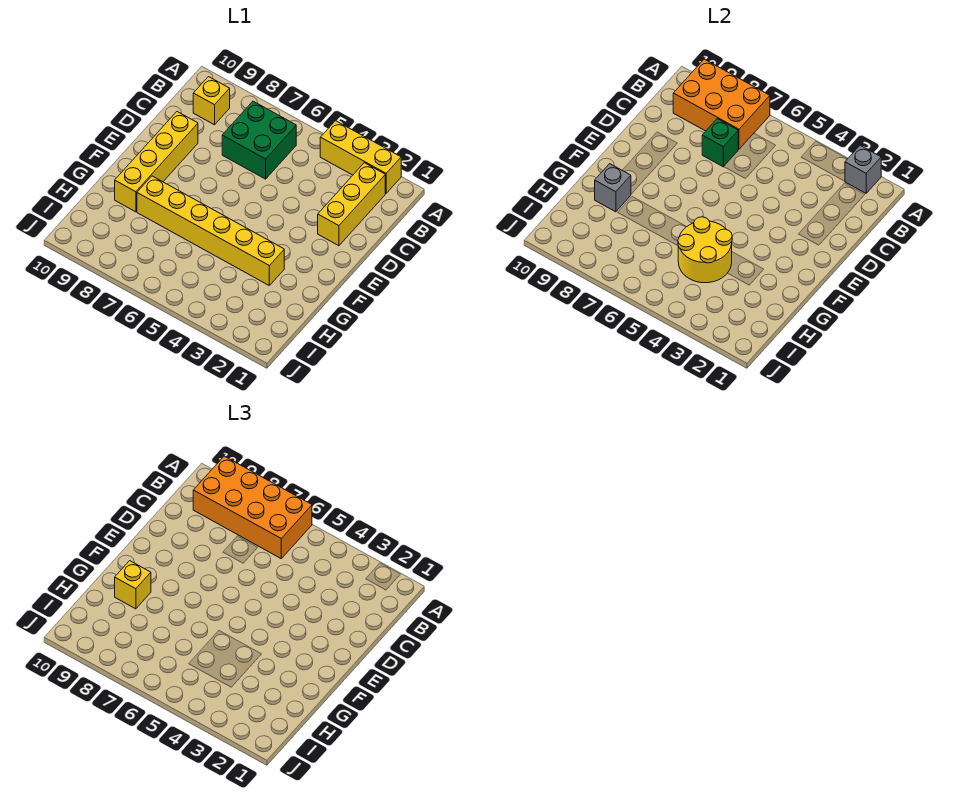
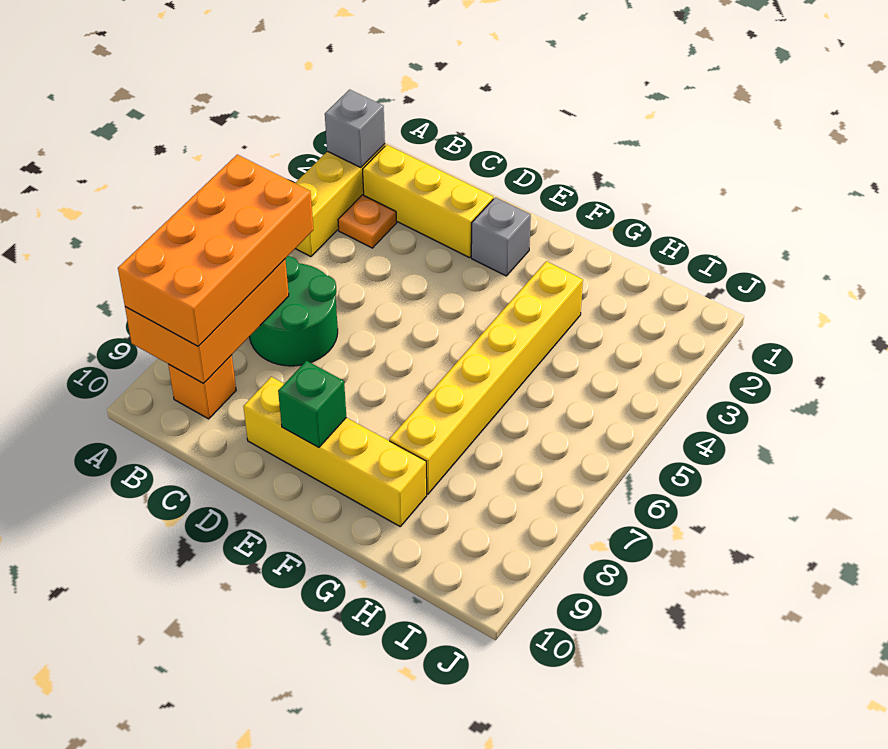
none -> orange plate B3 level 1
green brick B6:C7 level 1 -> green round brick B6:C7 level 1
yellow brick B9 level 1 -> orange brick B9 level 1
green brick C7 level 2 -> green brick E9 level 2
yellow round brick G4:H5 level 2 -> none
grey brick G9 level 2 -> grey brick E2 level 1
yellow brick G9 level 3 -> none

